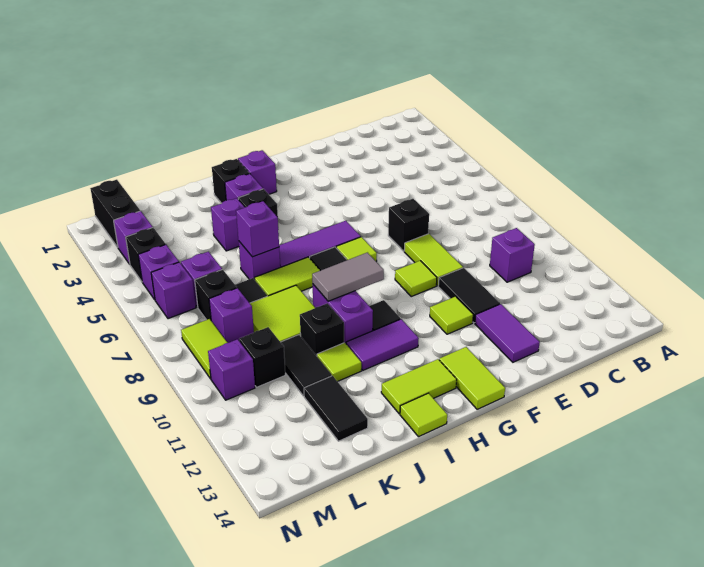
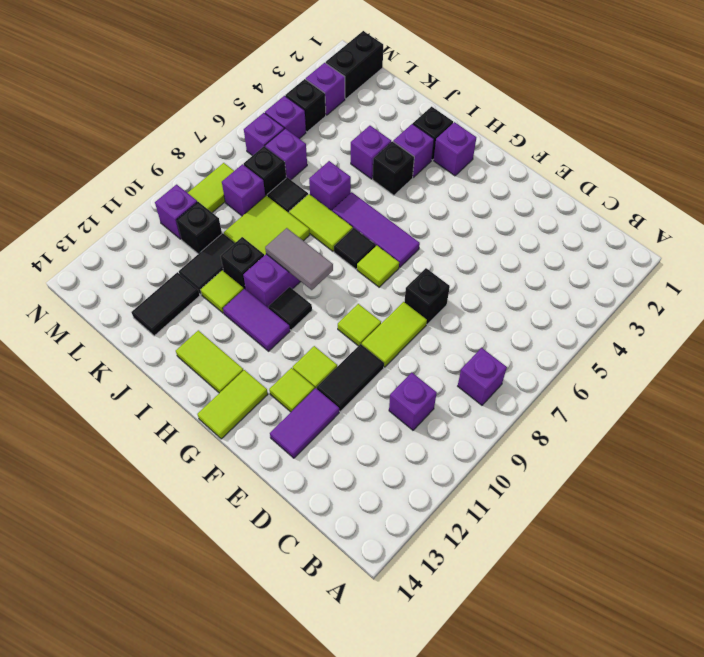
lime tile I14 level 1 -> lime tile F12 level 1
purple brick J6 level 2 -> purple brick B8 level 1

